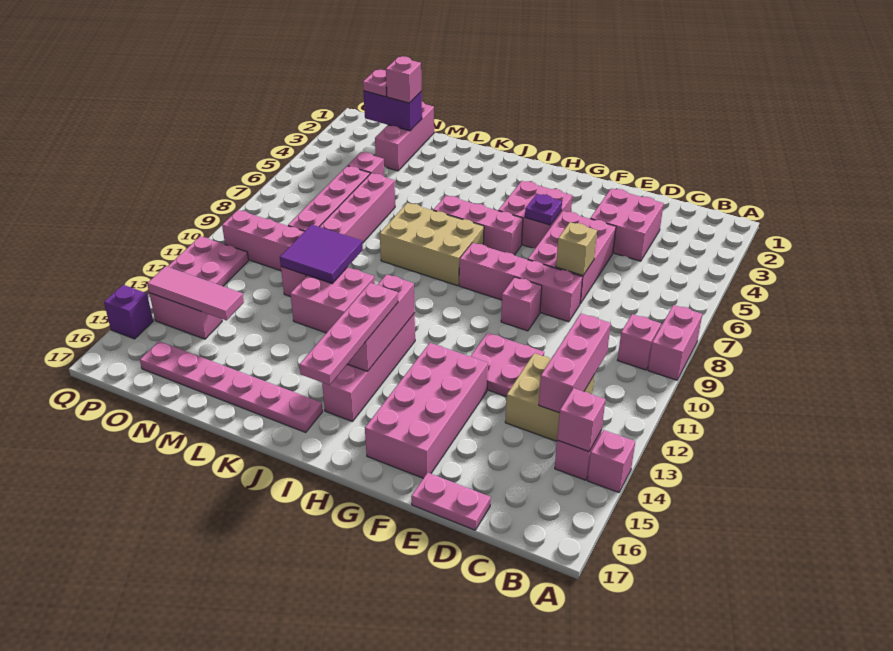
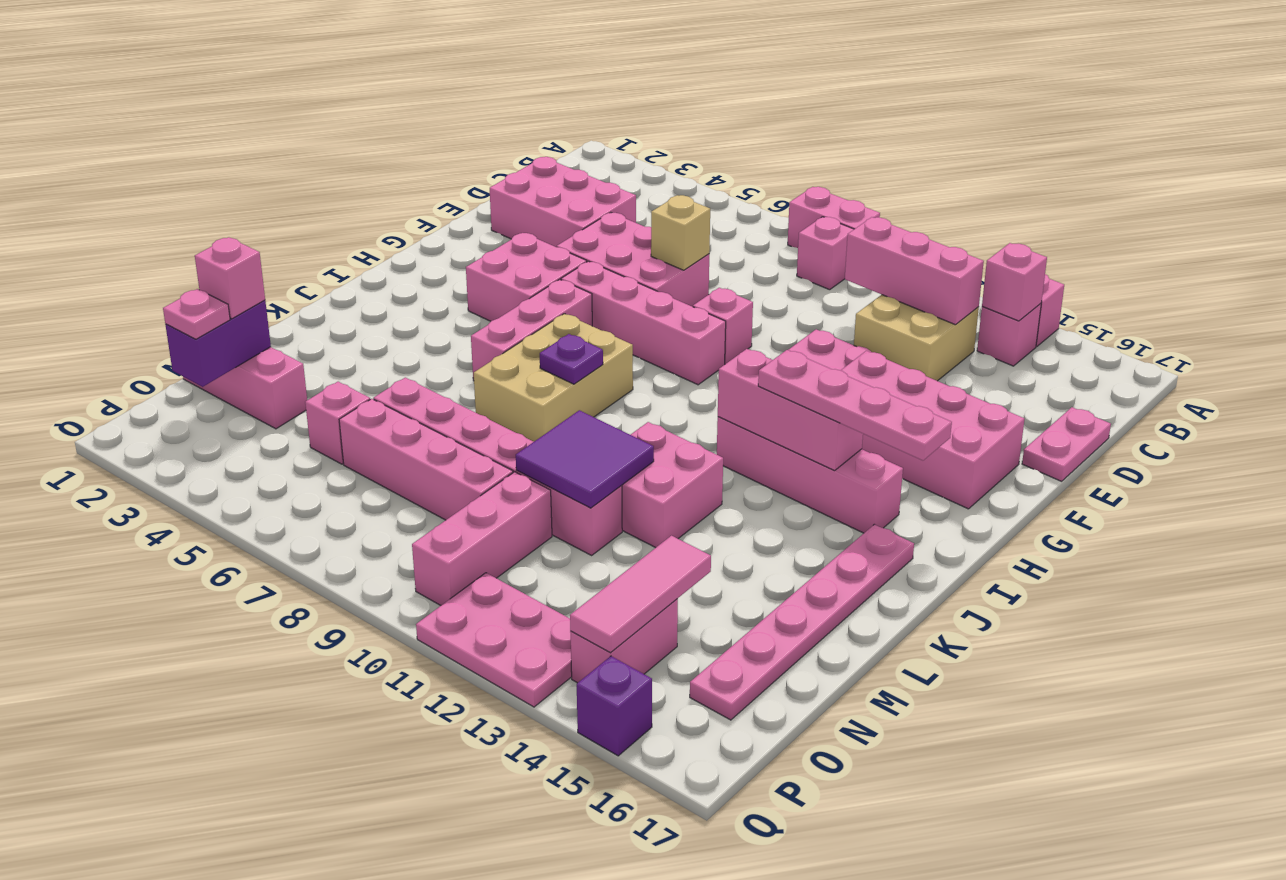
pink brick D3:E4 level 1 -> pink brick D2:E4 level 1
pink brick E8:H8 level 1 -> pink brick G6:G9 level 1
purple plate G5 level 2 -> purple plate J8 level 2

